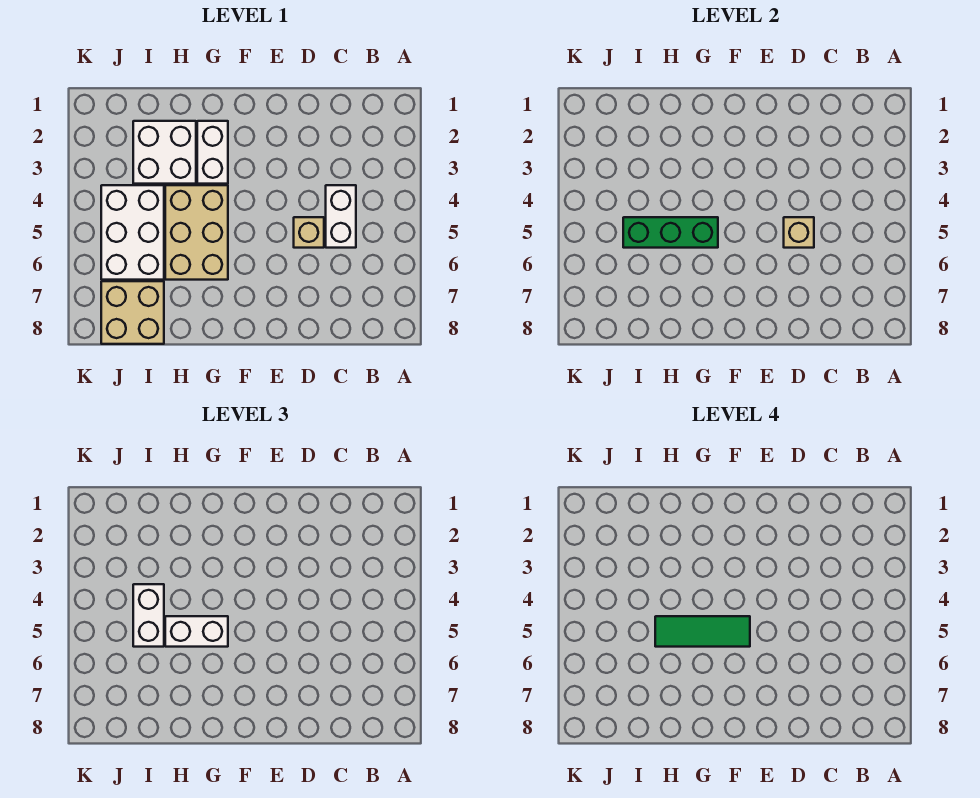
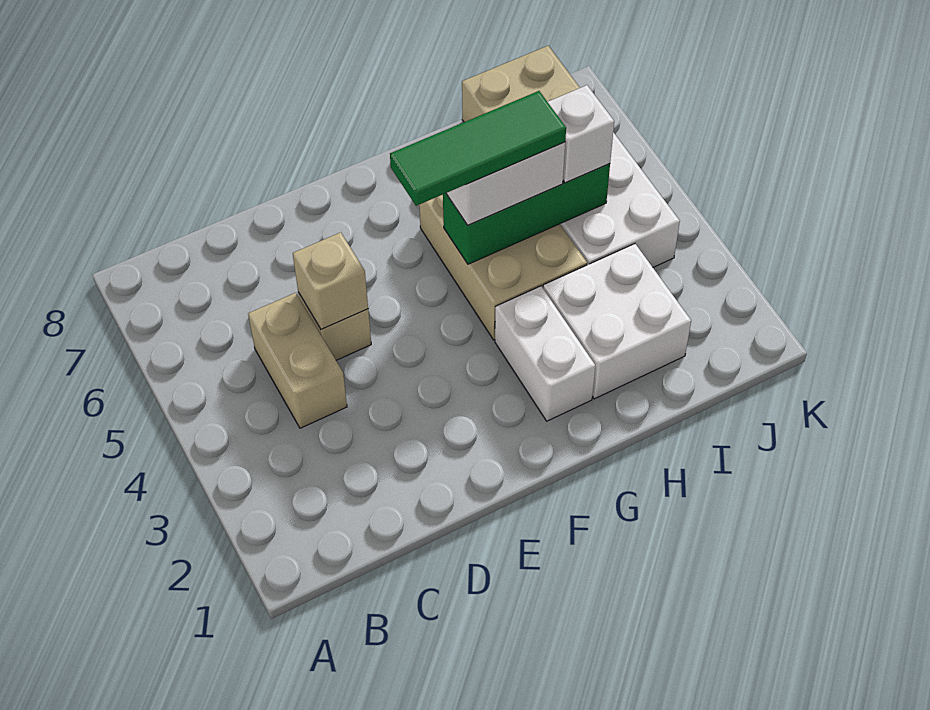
white brick C4:C5 level 1 -> tan brick C4:C5 level 1
white brick I4:I5 level 3 -> white brick I5 level 3

